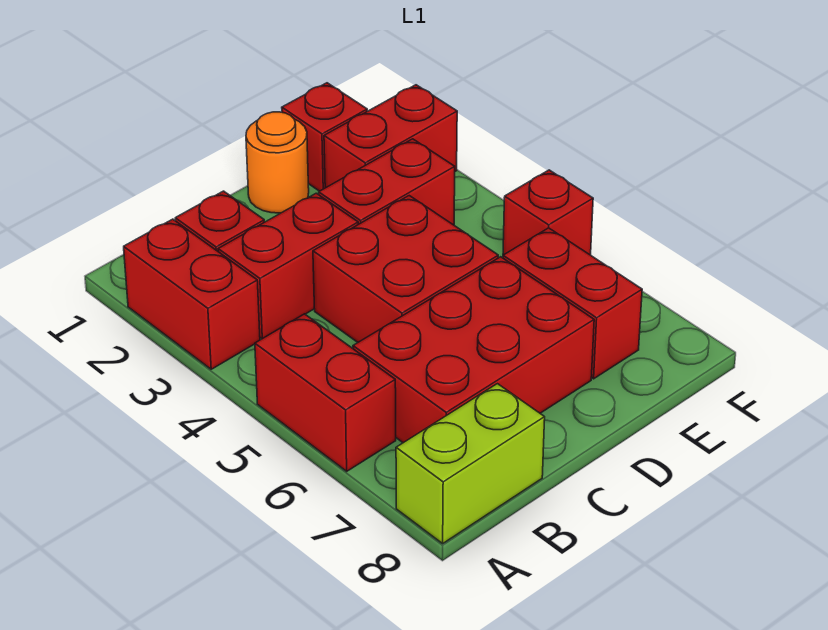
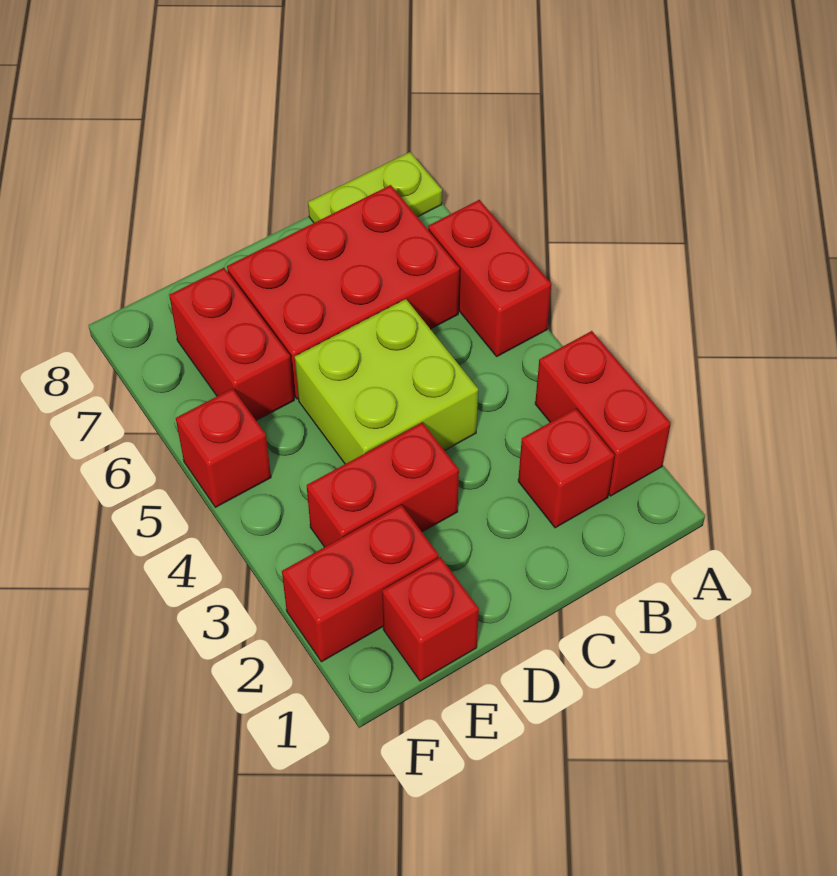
lime brick A8:B8 level 1 -> lime plate A8:B8 level 1
red brick B3:C3 level 1 -> none
red brick C4:D5 level 1 -> lime brick C4:D5 level 1
orange round brick D1 level 1 -> none

